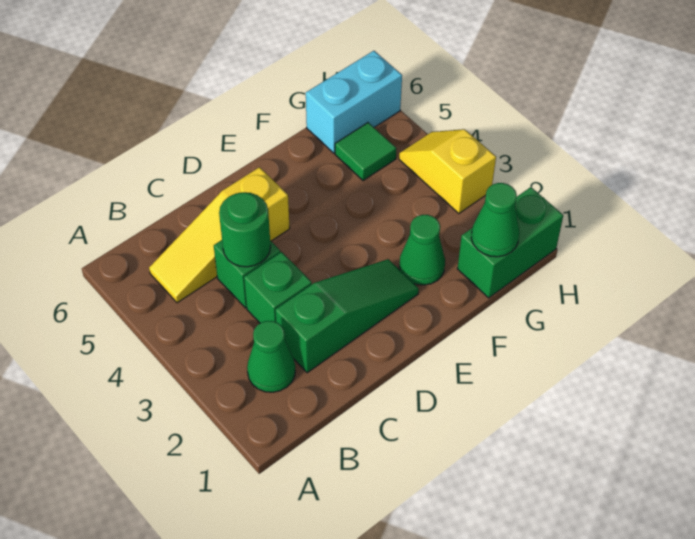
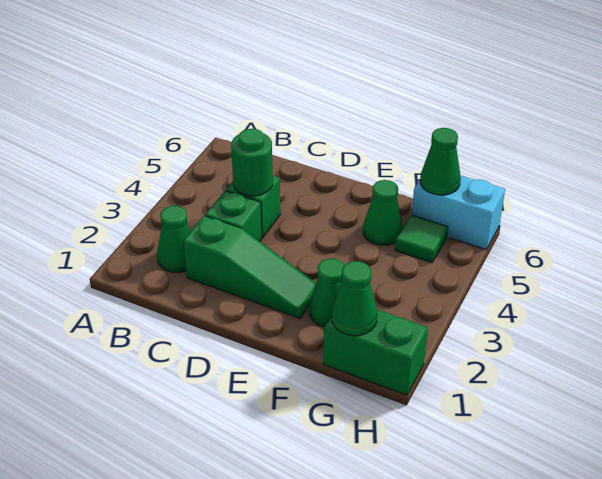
yellow slope B5:D5 level 1 top D -> none
none -> green cone F5 level 1
none -> green cone G6 level 2
yellow slope H3:H4 level 1 top 3 -> none

